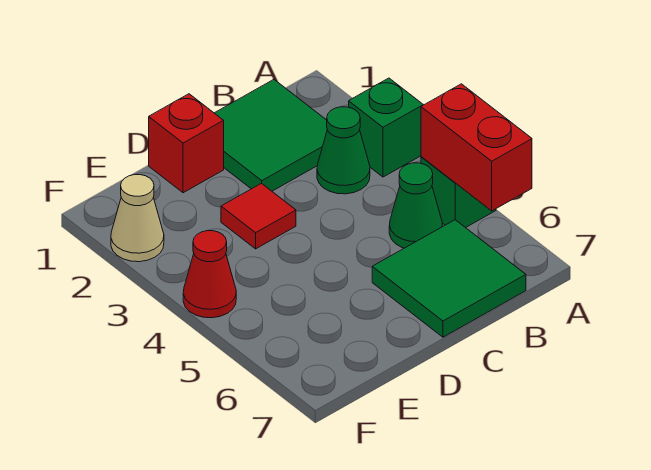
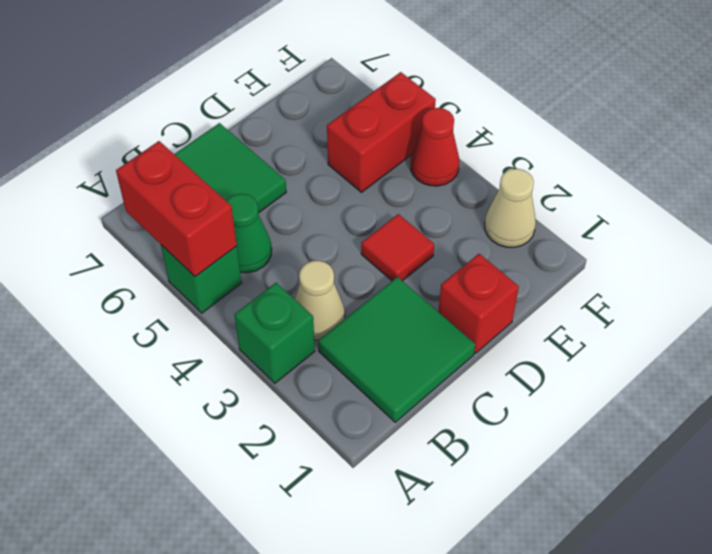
green cone B3 level 1 -> tan cone B3 level 1
none -> red brick E5:F5 level 1

